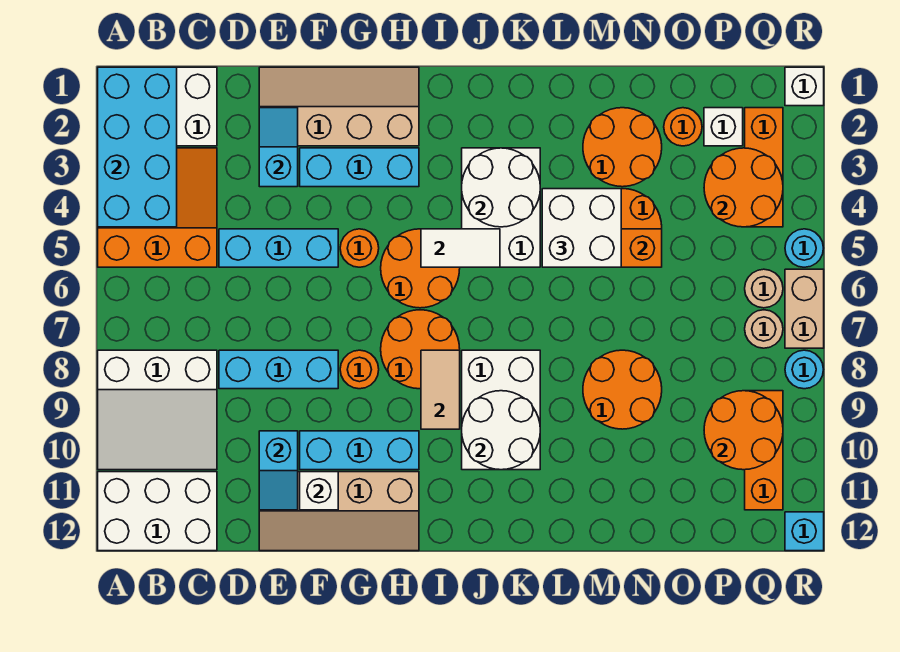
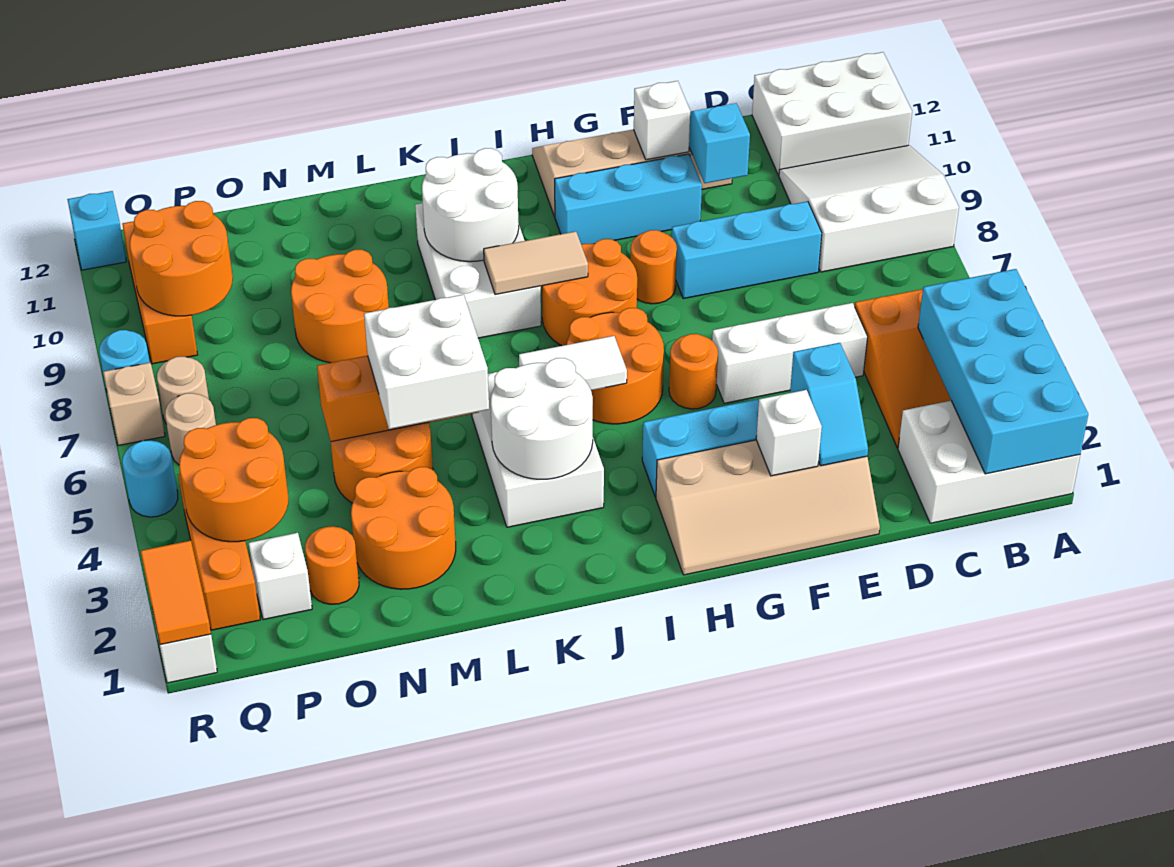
cyan brick D5:F5 level 1 -> white brick D5:F5 level 1
none -> white brick F2 level 2
tan tile I8:I9 level 2 -> tan tile I8:J8 level 2
none -> orange tile R1:R2 level 2
tan brick R6:R7 level 1 -> tan brick R7 level 1

